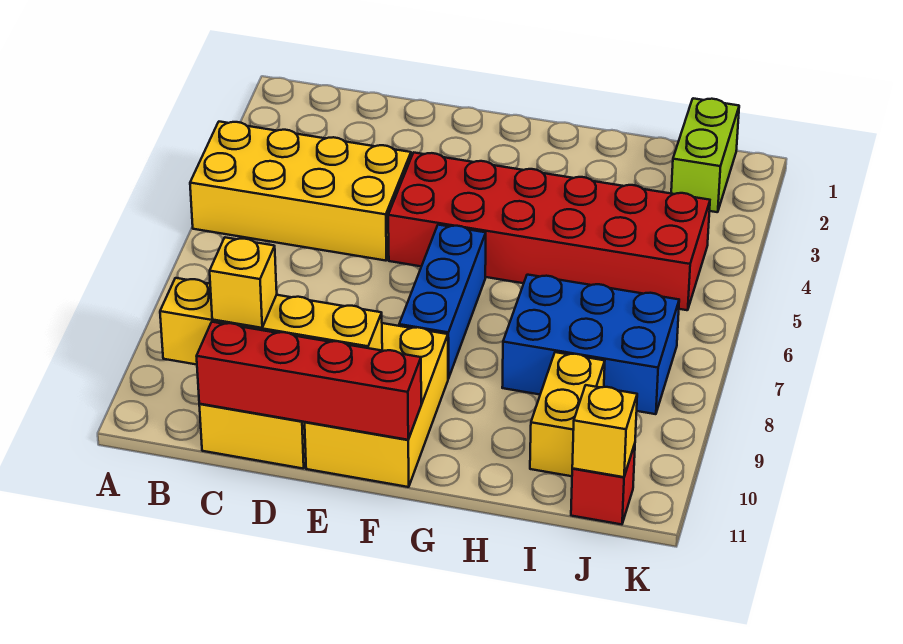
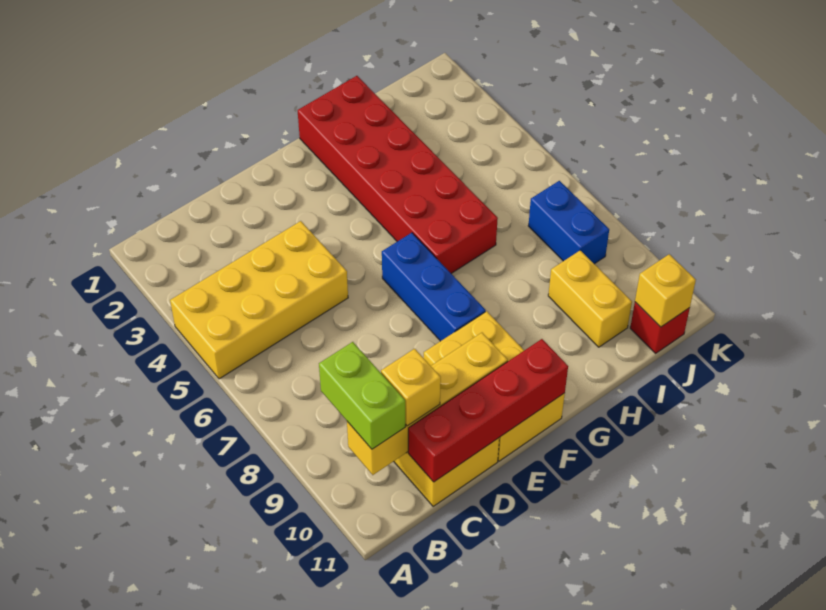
red brick E4:J5 level 1 -> red brick G1:H6 level 1
blue brick H7:J8 level 1 -> blue brick J7:J8 level 1
lime brick J1:J2 level 1 -> lime brick B9:B10 level 3

